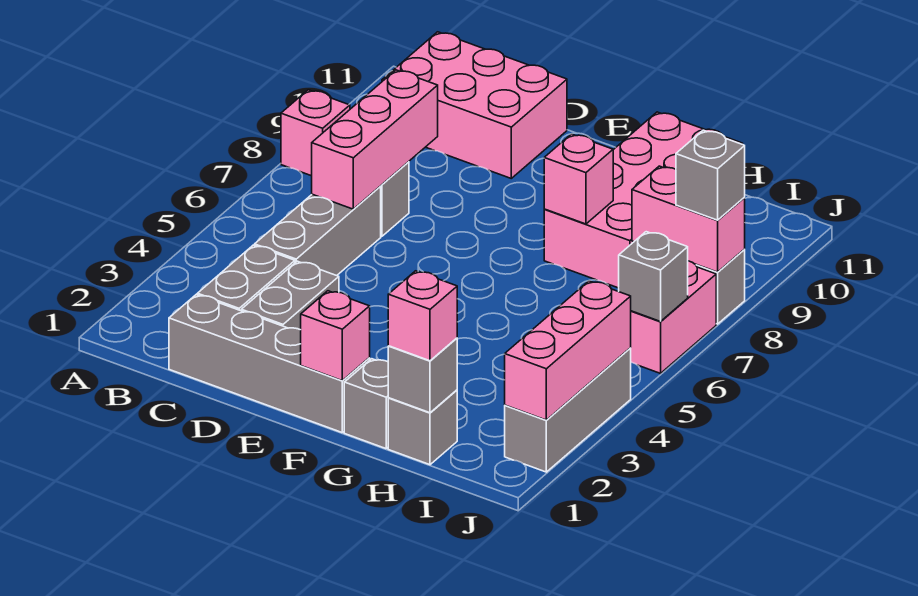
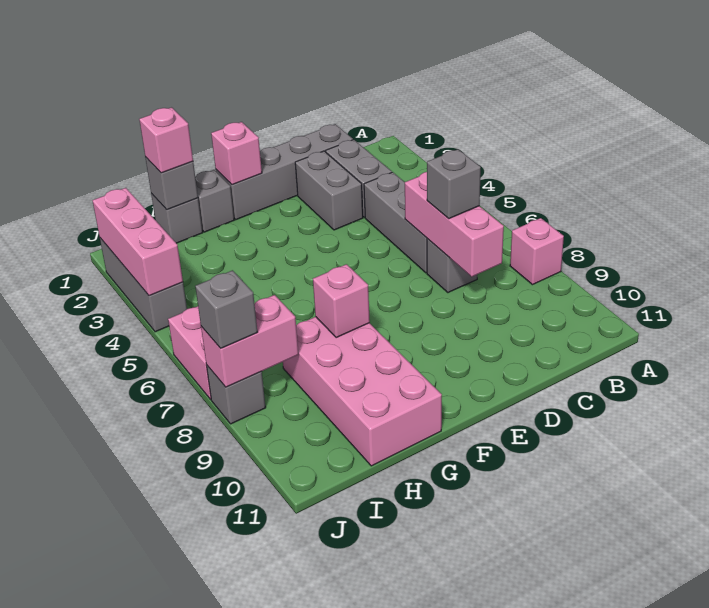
pink brick B10:D11 level 1 -> none
grey brick J6 level 2 -> grey brick C7 level 3

